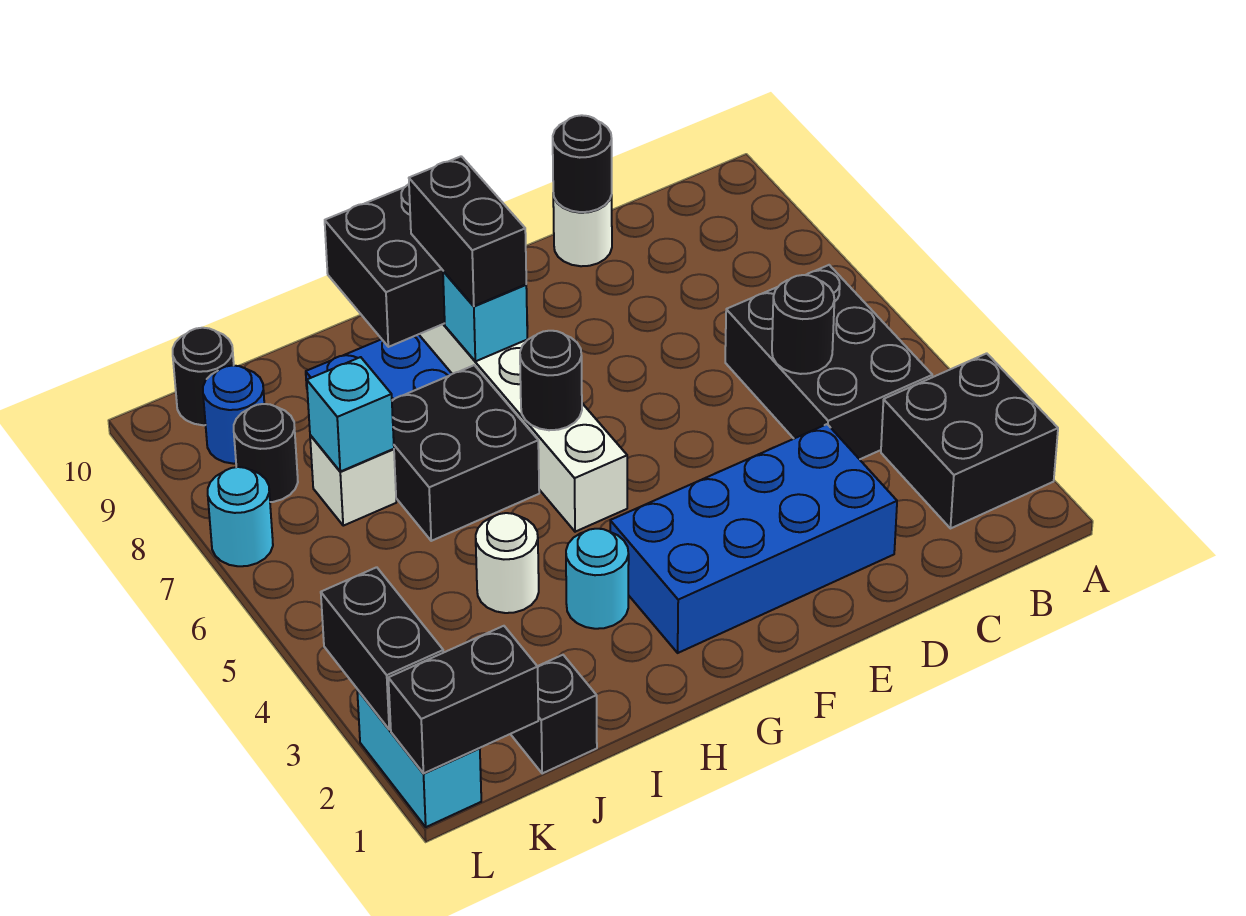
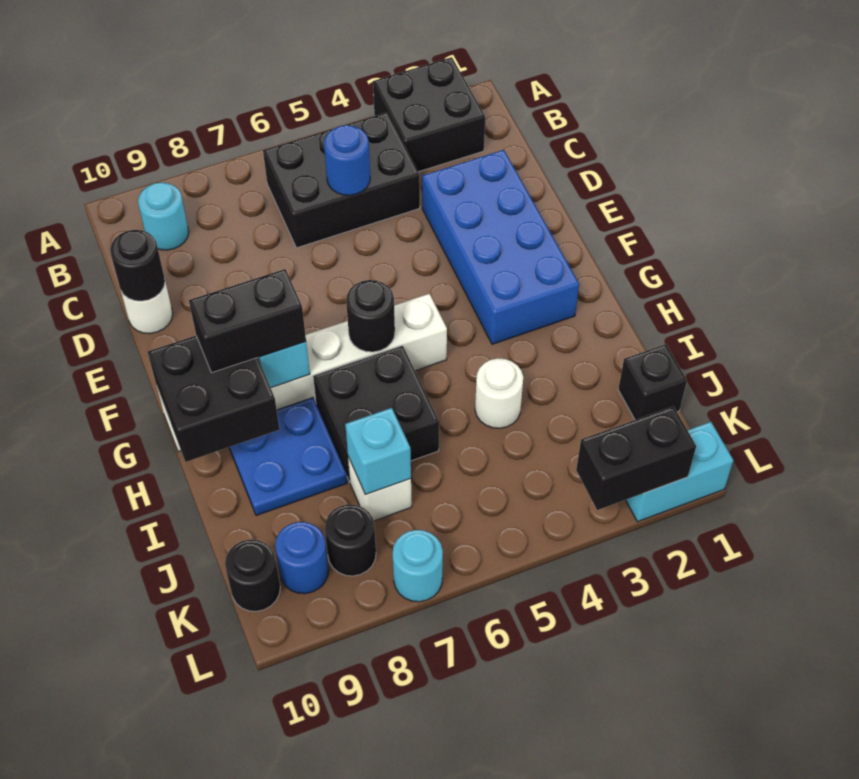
black round brick C5 level 2 -> blue round brick C5 level 2
cyan round brick H3 level 1 -> cyan round brick B9 level 1
black brick K1:L1 level 2 -> none

